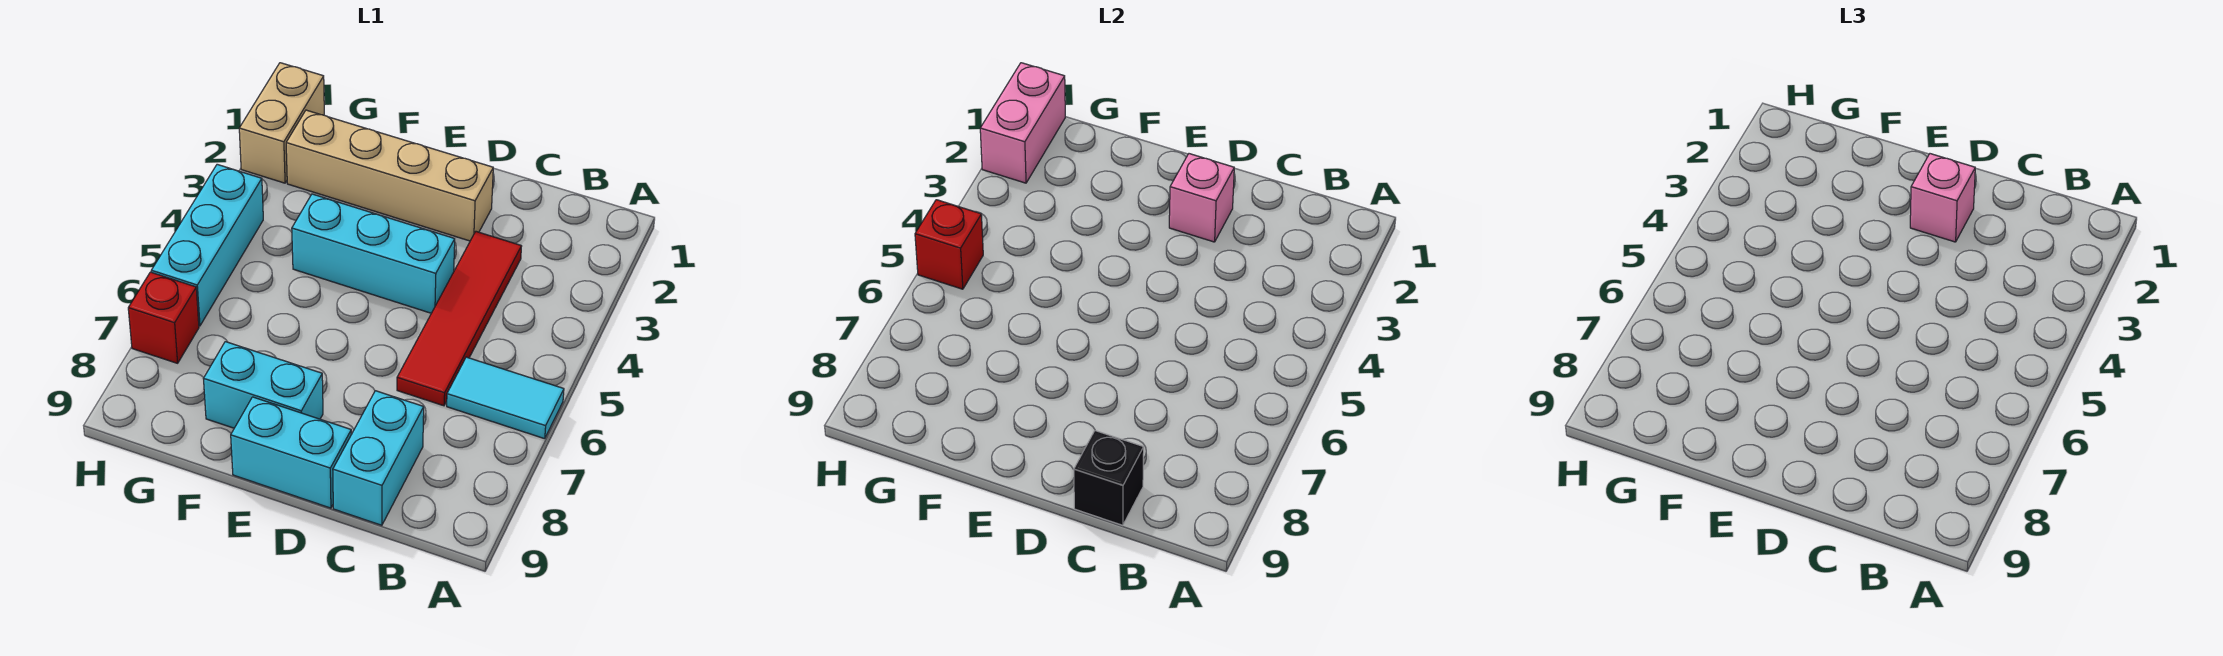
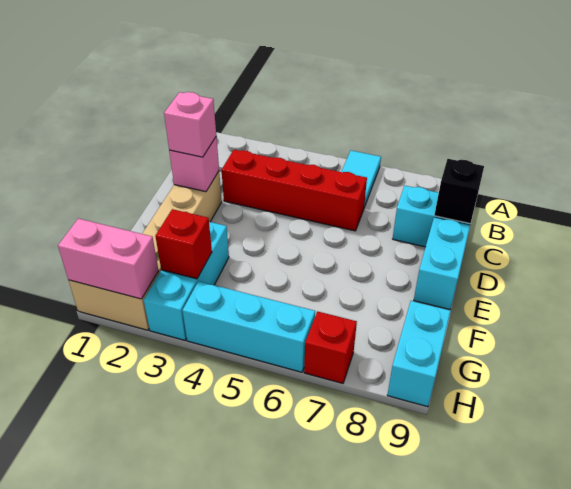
red tile C3:C6 level 1 -> red brick C3:C6 level 1
cyan brick D4:F4 level 1 -> cyan brick F3:H3 level 1
cyan brick E8:F8 level 1 -> cyan brick G9:H9 level 1
red brick H5 level 2 -> red brick G3 level 2

